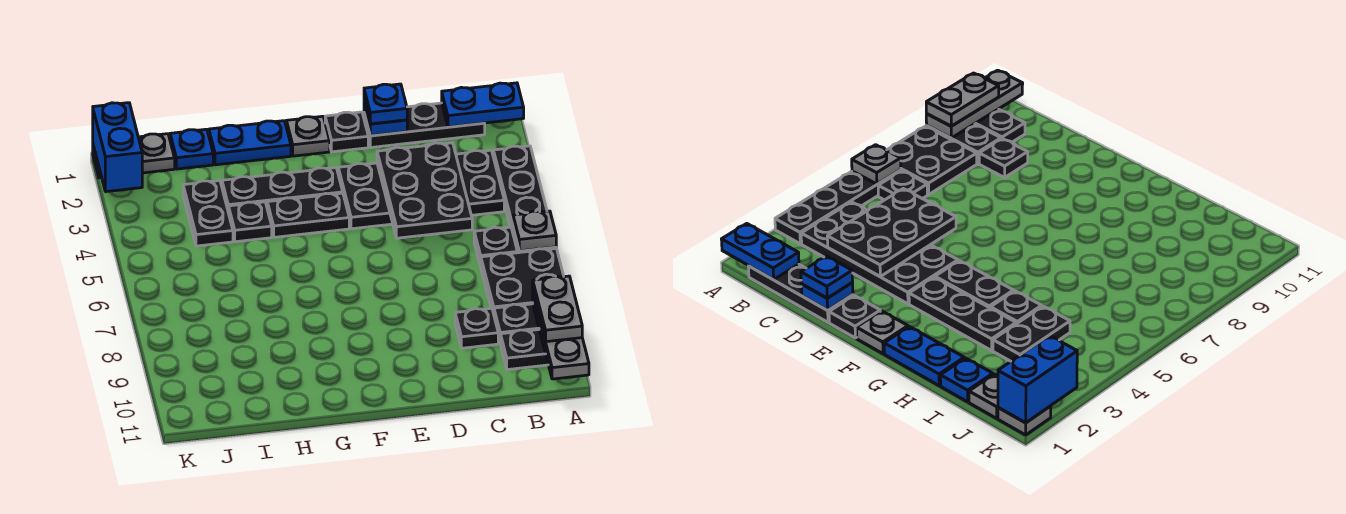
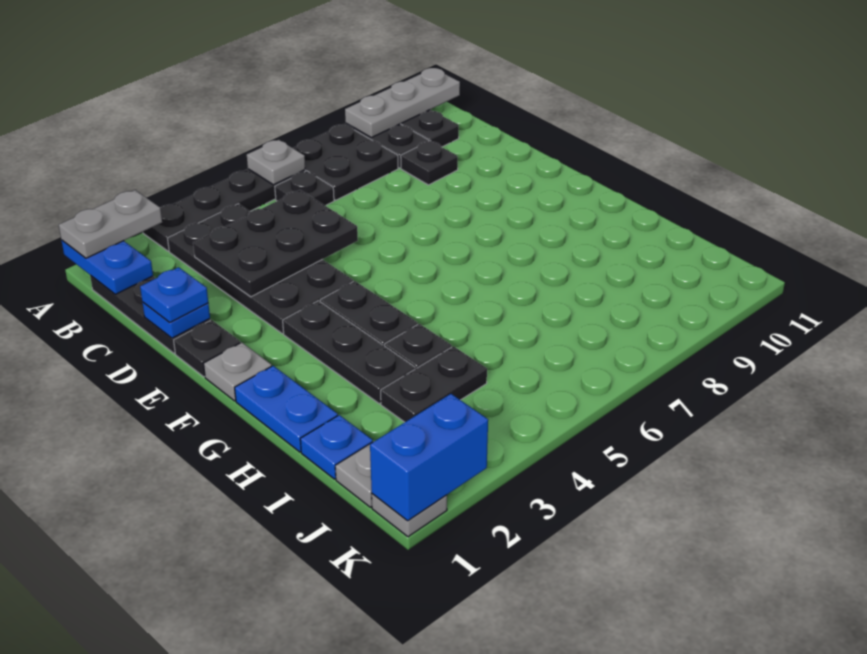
grey plate A9:A10 level 3 -> grey plate A1:A2 level 3

